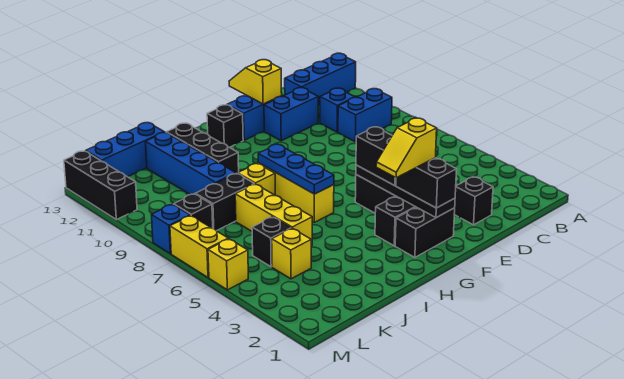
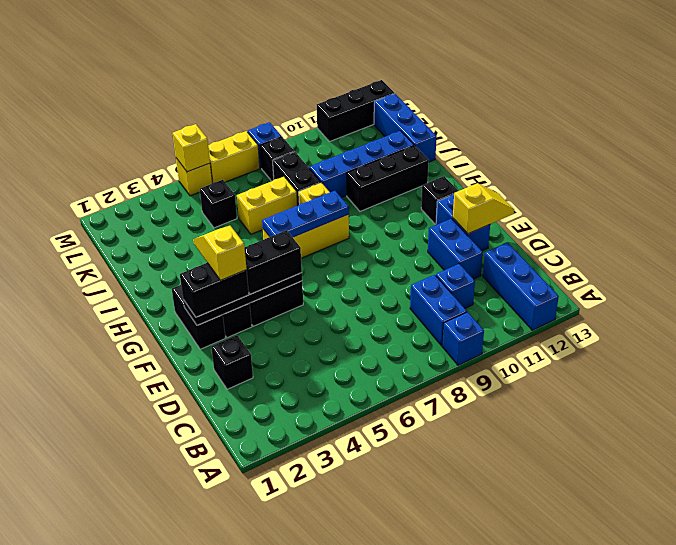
none -> blue brick A9 level 1
yellow brick J5:J7 level 1 -> yellow brick J6:J7 level 1
yellow brick K4 level 1 -> yellow brick M5 level 2

